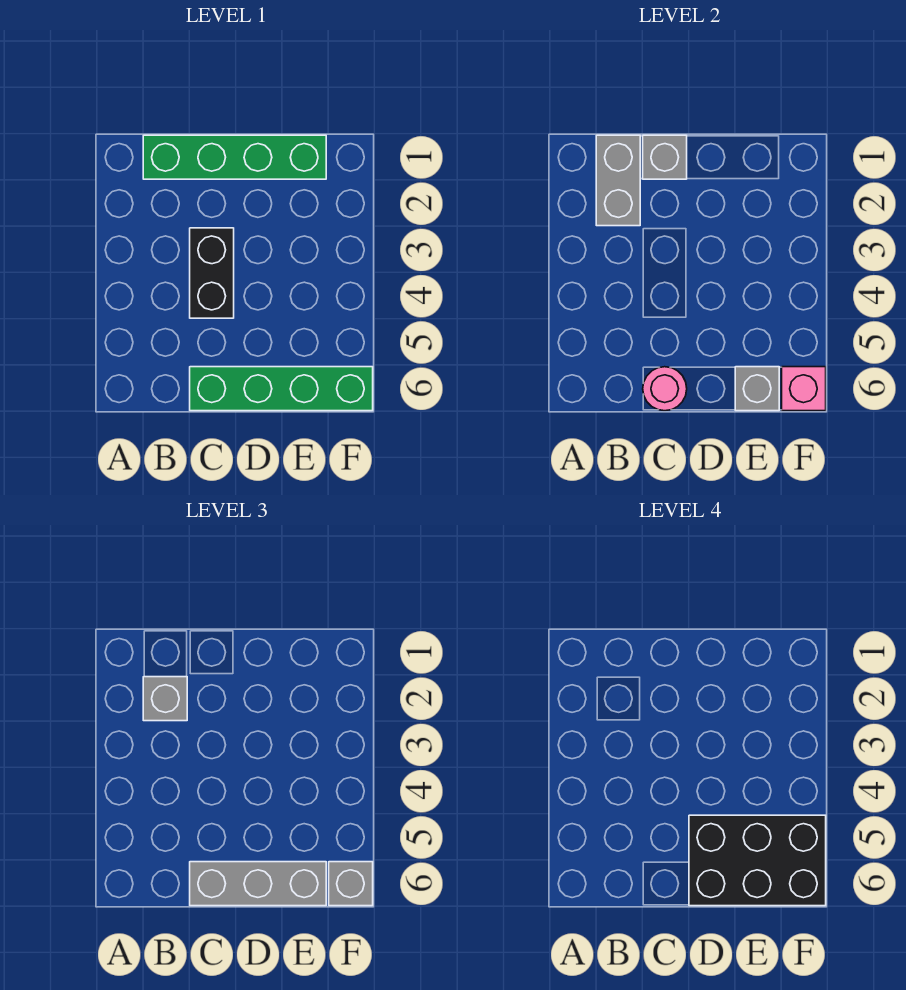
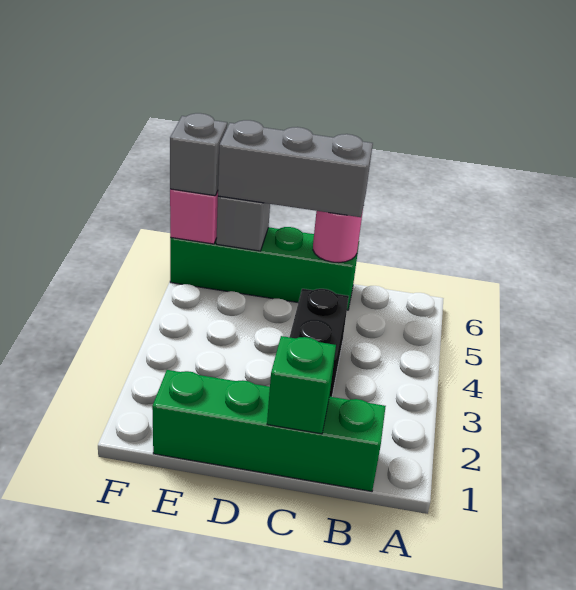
grey brick B1:B2 level 2 -> none
grey brick B2 level 3 -> none
grey brick C1 level 2 -> green brick C1 level 2
black brick D5:F6 level 4 -> none

